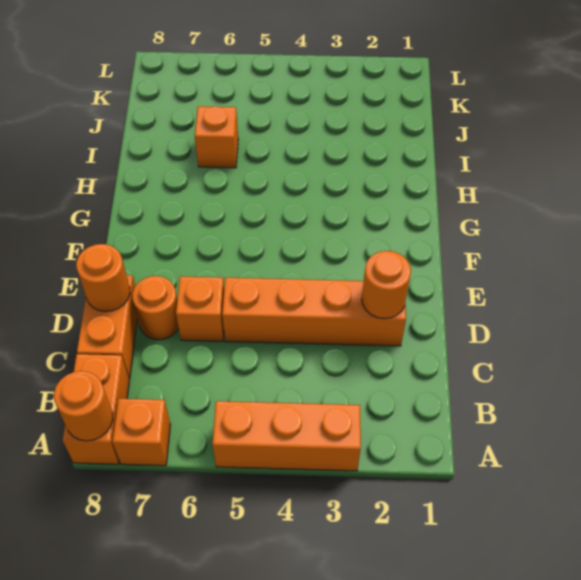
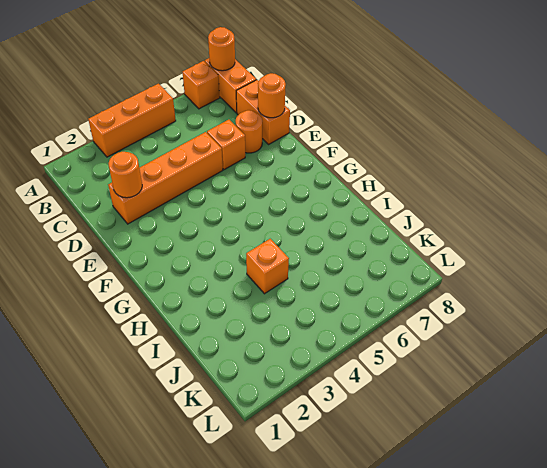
orange brick I6 level 1 -> orange brick I4 level 1

